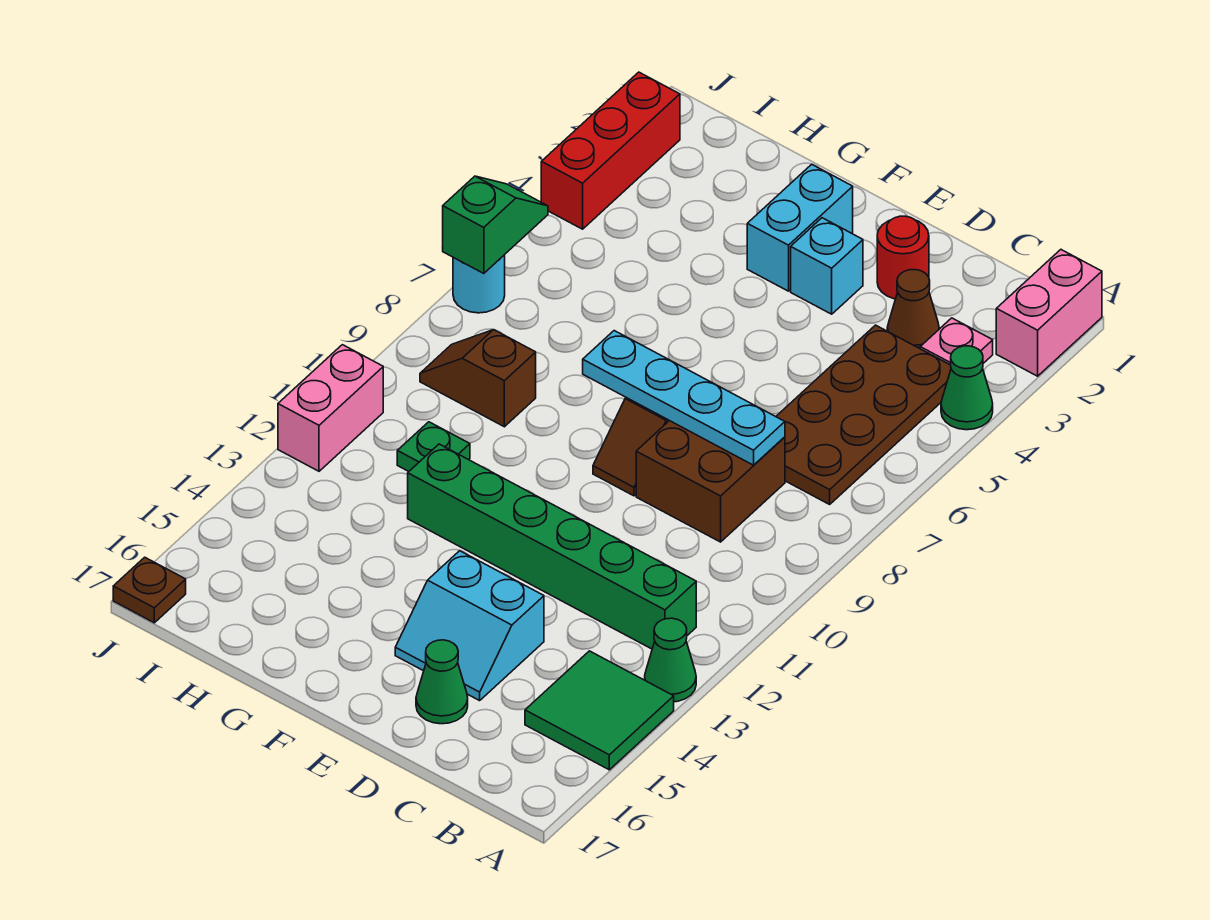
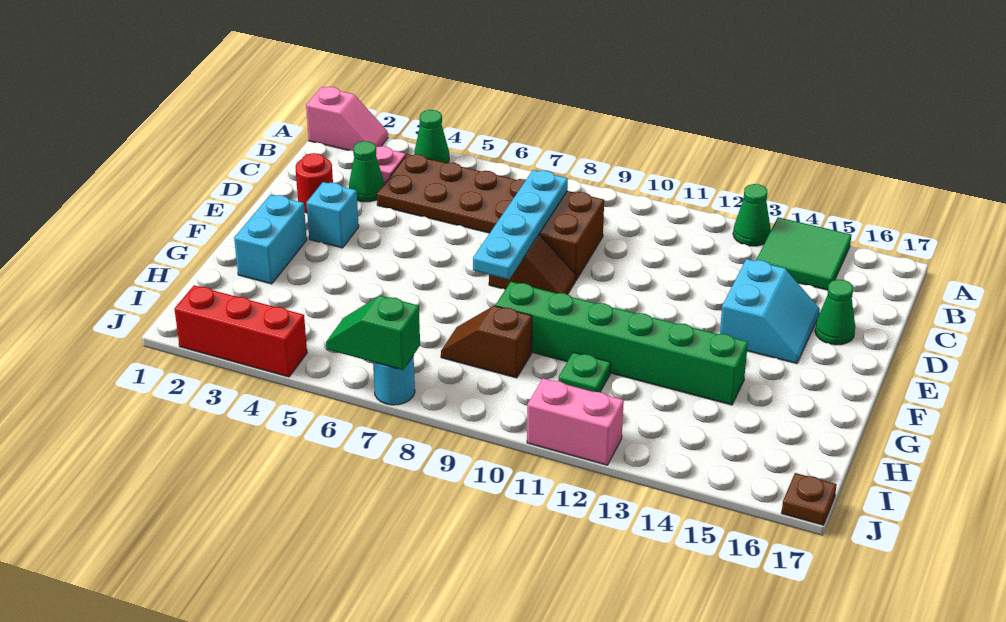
pink brick A1:A2 level 1 -> pink slope A1:A2 level 1 top 1
green brick B12:G12 level 1 -> green brick G9:G14 level 1
brown cone C3 level 1 -> green cone C3 level 1
cyan brick F2:F3 level 1 -> cyan brick F2:G2 level 1
brown slope H9:I9 level 1 top H -> brown slope H8:H9 level 1 top 9

